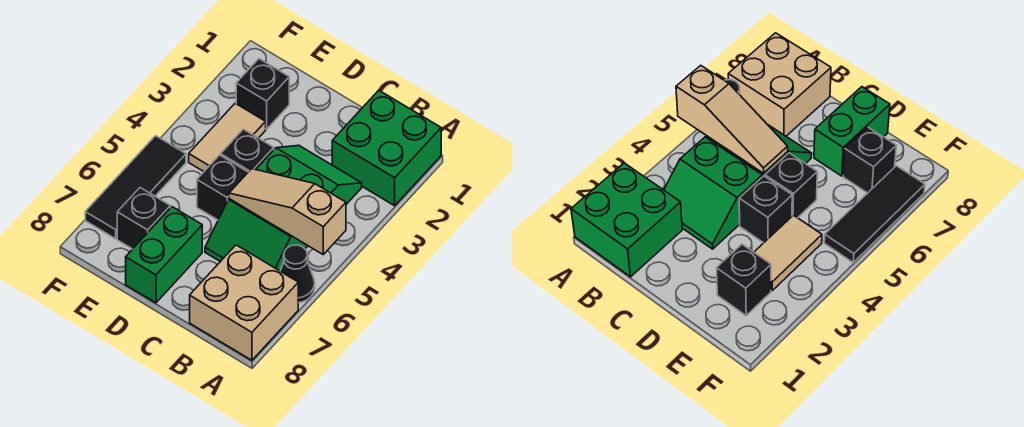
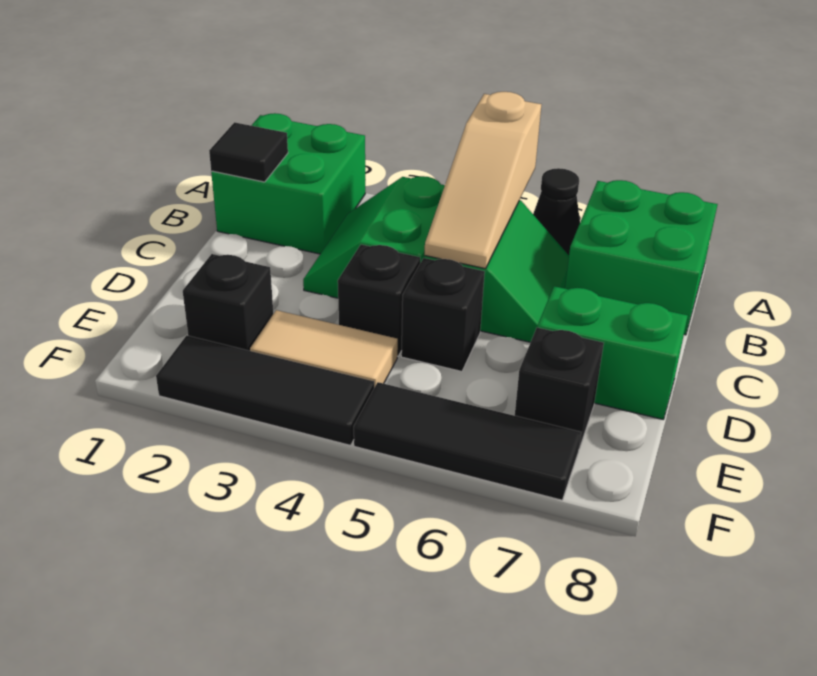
tan brick A7:B8 level 1 -> green brick A7:B8 level 1
none -> black tile B1 level 2
none -> black tile F2:F4 level 1

